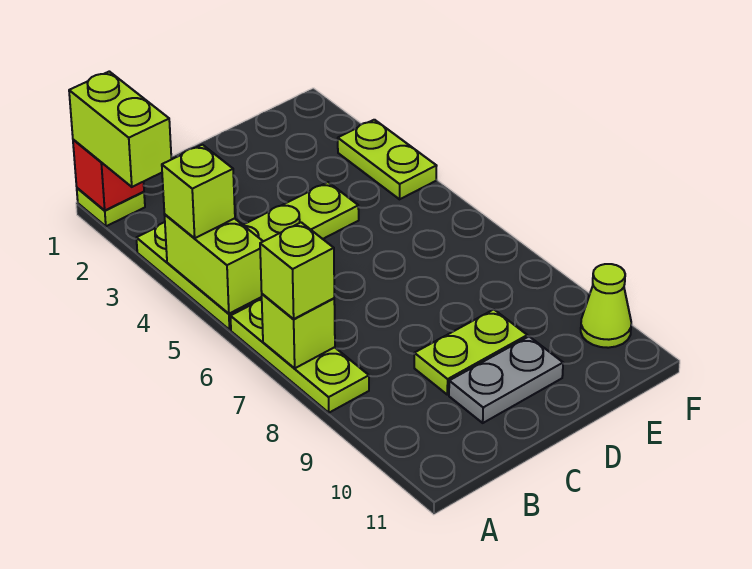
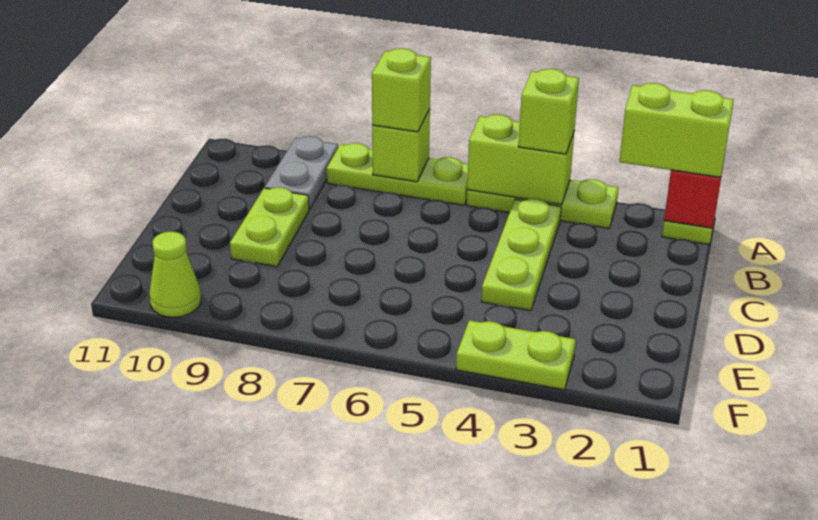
grey plate C10:D10 level 1 -> grey plate A9:B9 level 1

